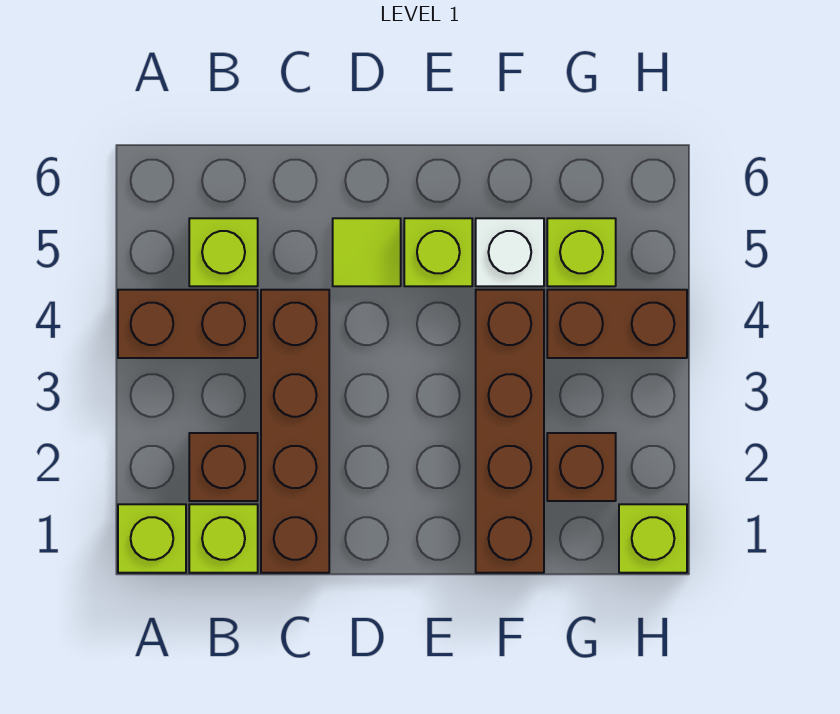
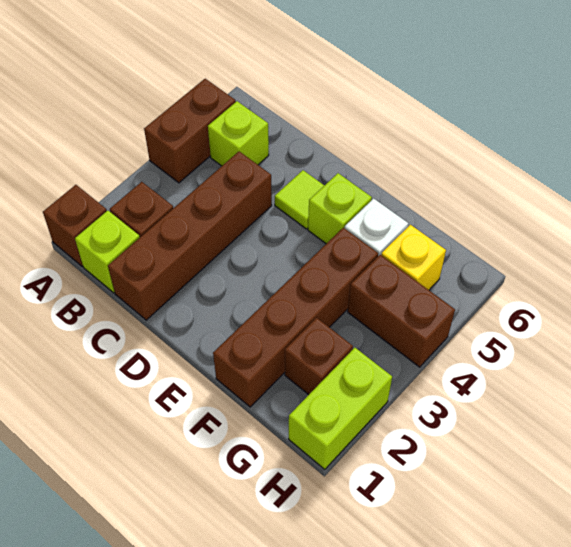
lime brick A1 level 1 -> brown brick A1 level 1
brown brick A4:B4 level 1 -> brown brick A4:A5 level 1
lime brick G5 level 1 -> yellow brick G5 level 1
lime brick H1 level 1 -> lime brick H1:H2 level 1

